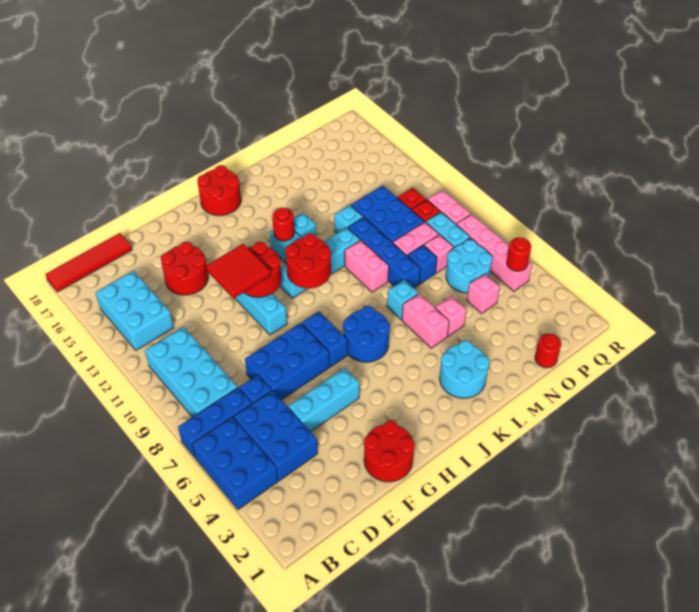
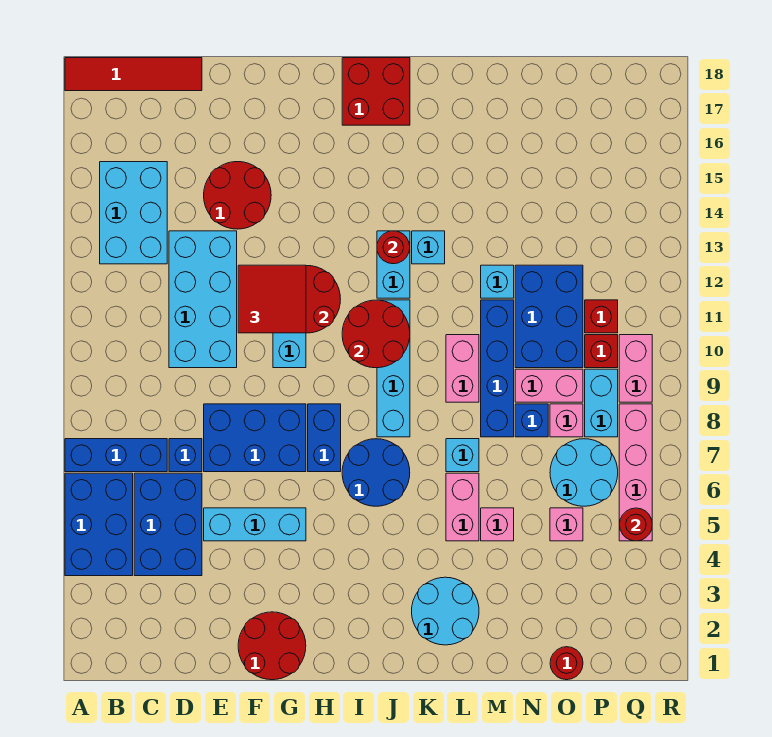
cyan brick B8:C11 level 1 -> cyan brick D10:E13 level 1
cyan brick I11:L11 level 1 -> cyan brick J8:J11 level 1
red round brick I17:J18 level 1 -> red brick I17:J18 level 1

